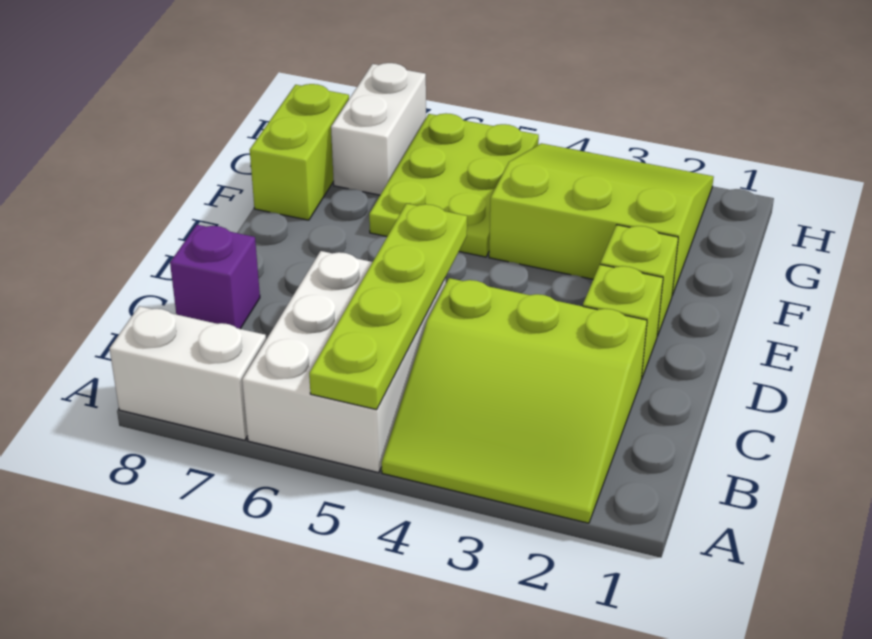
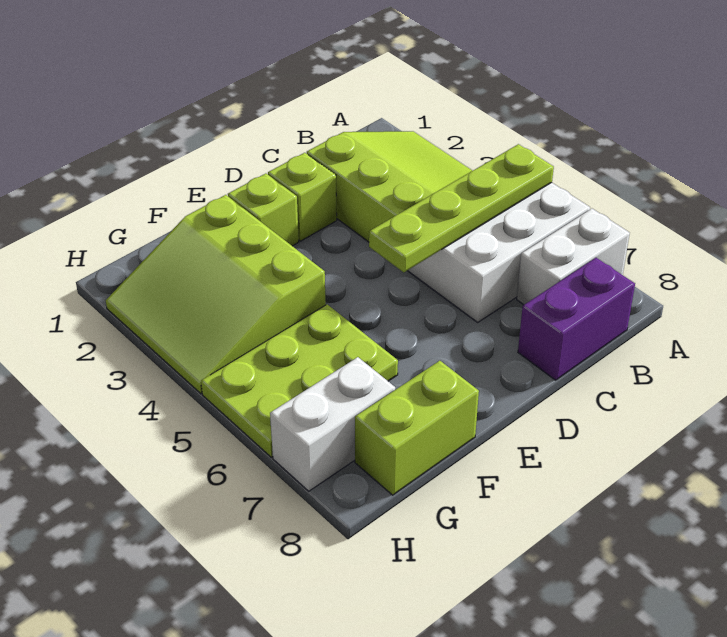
white brick A7:A8 level 1 -> white brick A7:B7 level 1
purple brick C8 level 1 -> purple brick B8:C8 level 1

